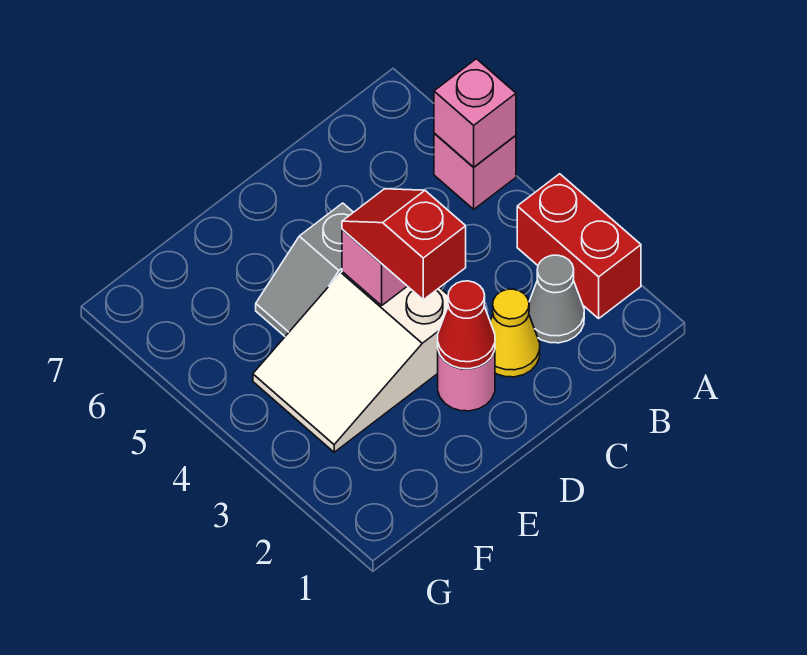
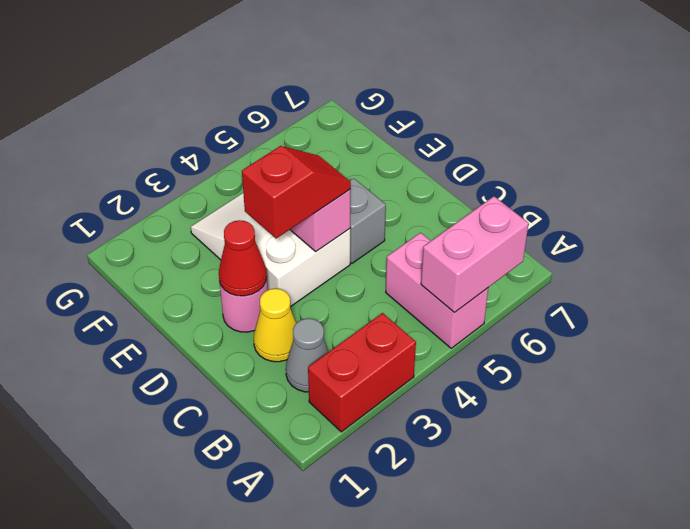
pink brick A5 level 1 -> pink brick A5:B5 level 1
pink brick A5 level 2 -> pink brick A5:A6 level 2

